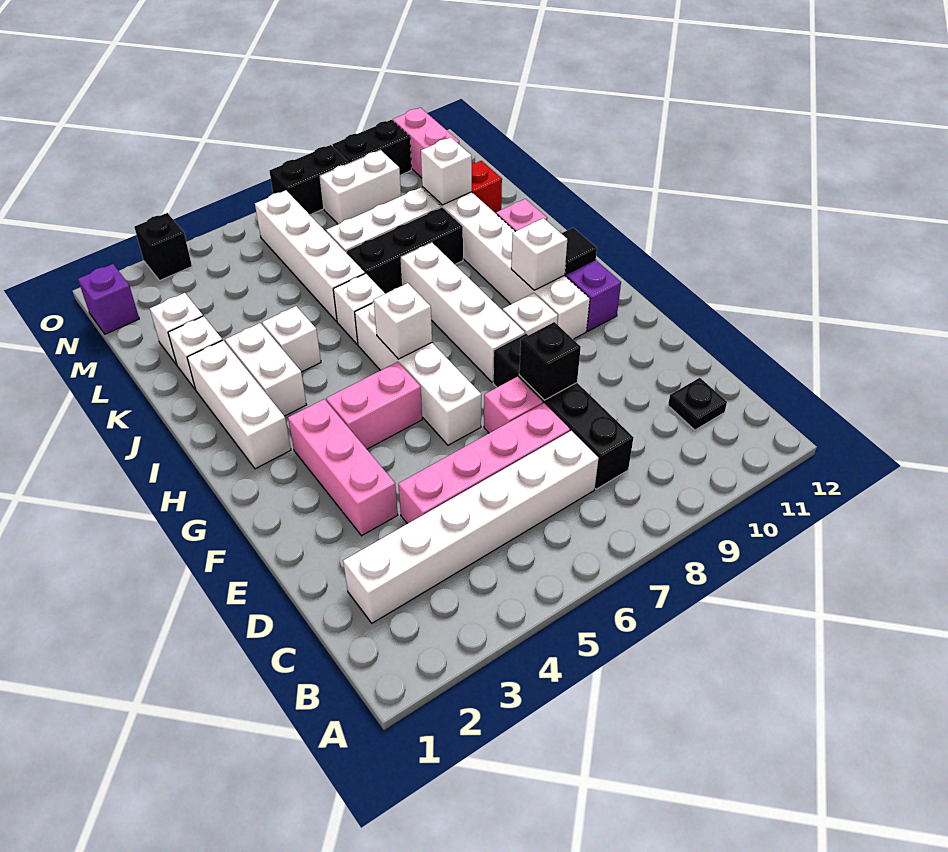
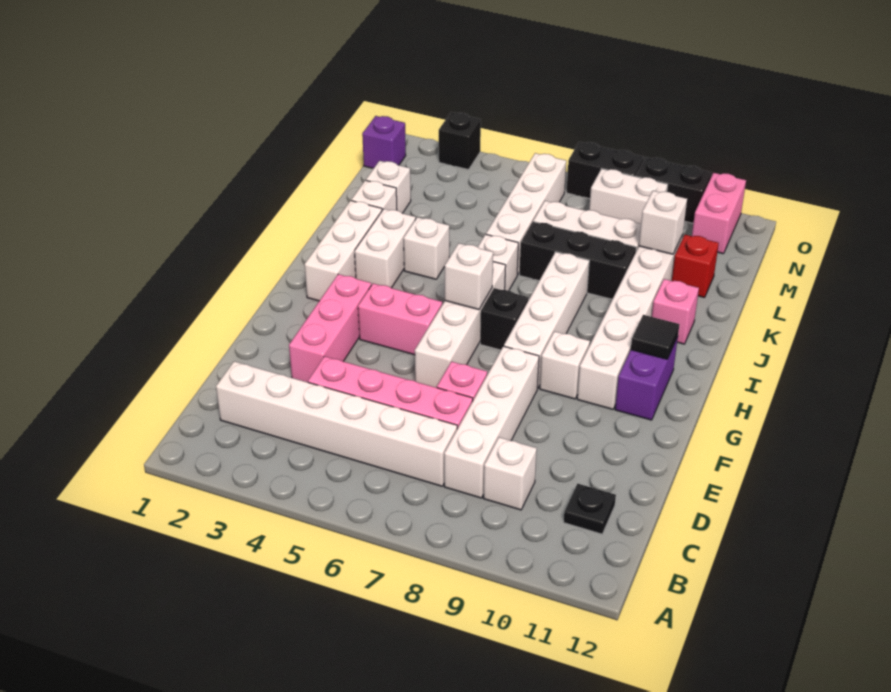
black brick C8:F8 level 1 -> white brick C8:F8 level 1
black brick E8 level 2 -> black brick H7 level 1
white brick H10 level 2 -> white brick C9 level 1

